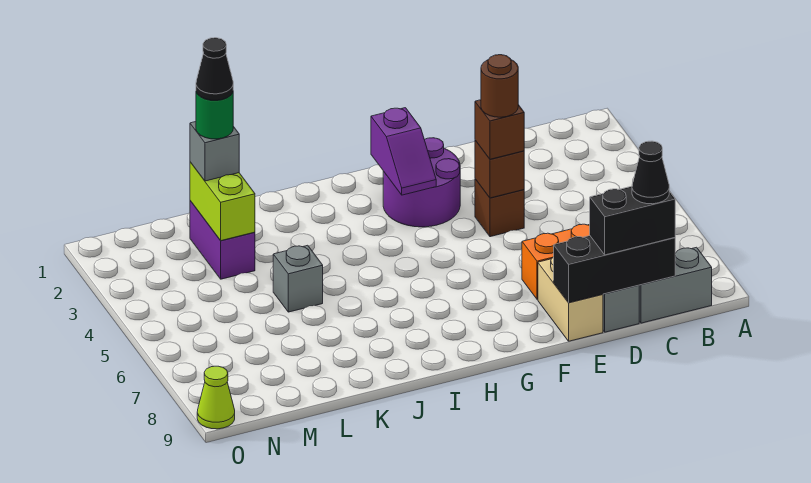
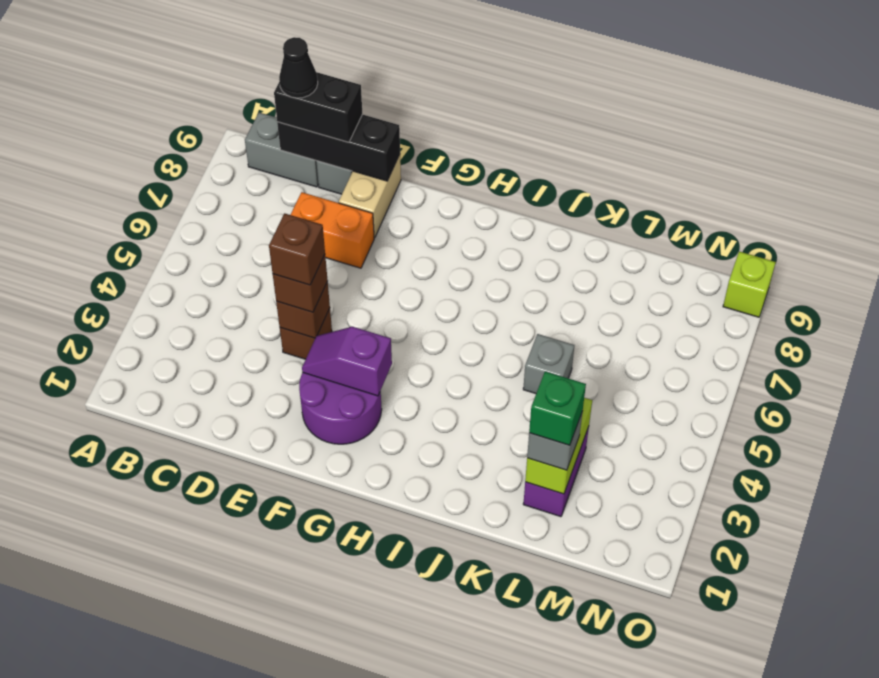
brown round brick E4 level 4 -> brown brick E4 level 4
purple slope G2:G3 level 2 top 2 -> purple slope F3:G3 level 2 top G
green round brick L2 level 4 -> green brick L2 level 4
black cone L2 level 5 -> none
lime cone O9 level 1 -> lime brick O9 level 1

